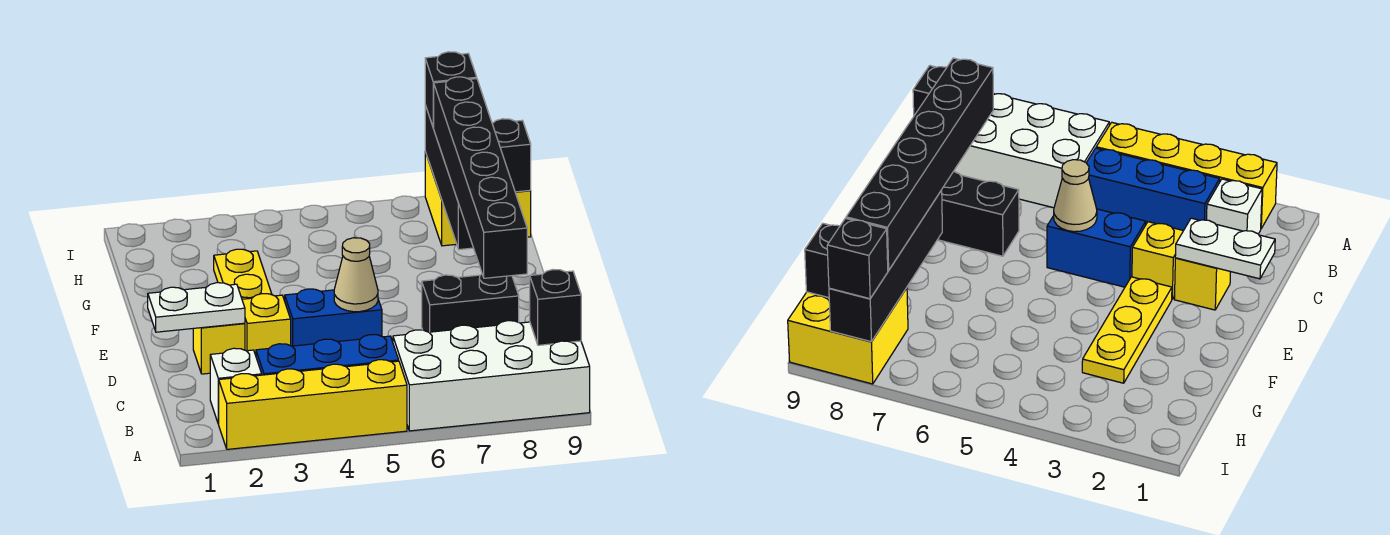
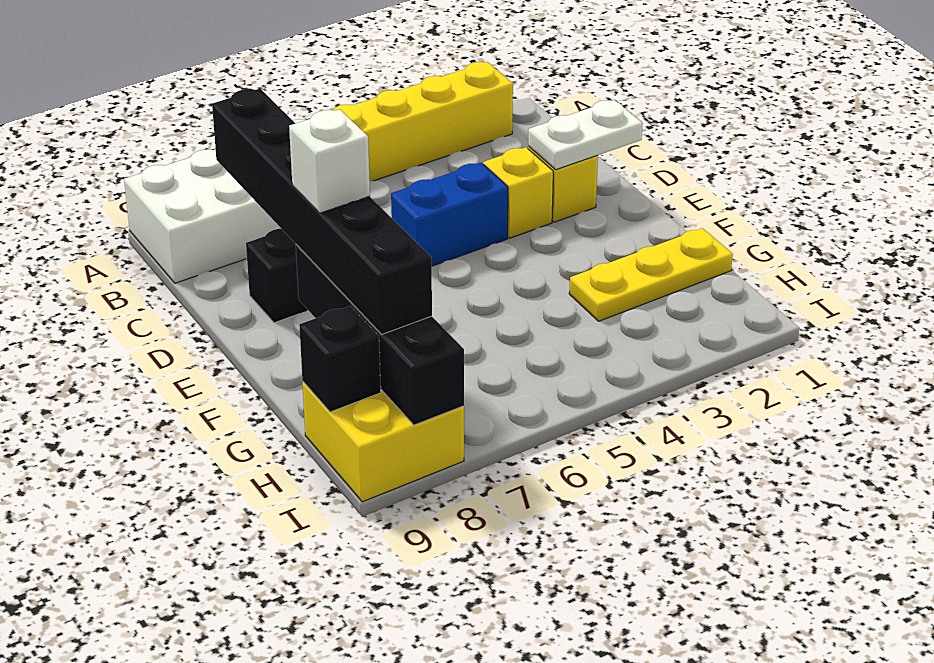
white brick B2 level 1 -> white brick F8 level 4
blue brick B3:B5 level 1 -> none
black brick B9 level 2 -> none
tan cone D5 level 2 -> none
yellow plate E3:G3 level 1 -> yellow plate G1:G3 level 1
black brick I8 level 3 -> none

